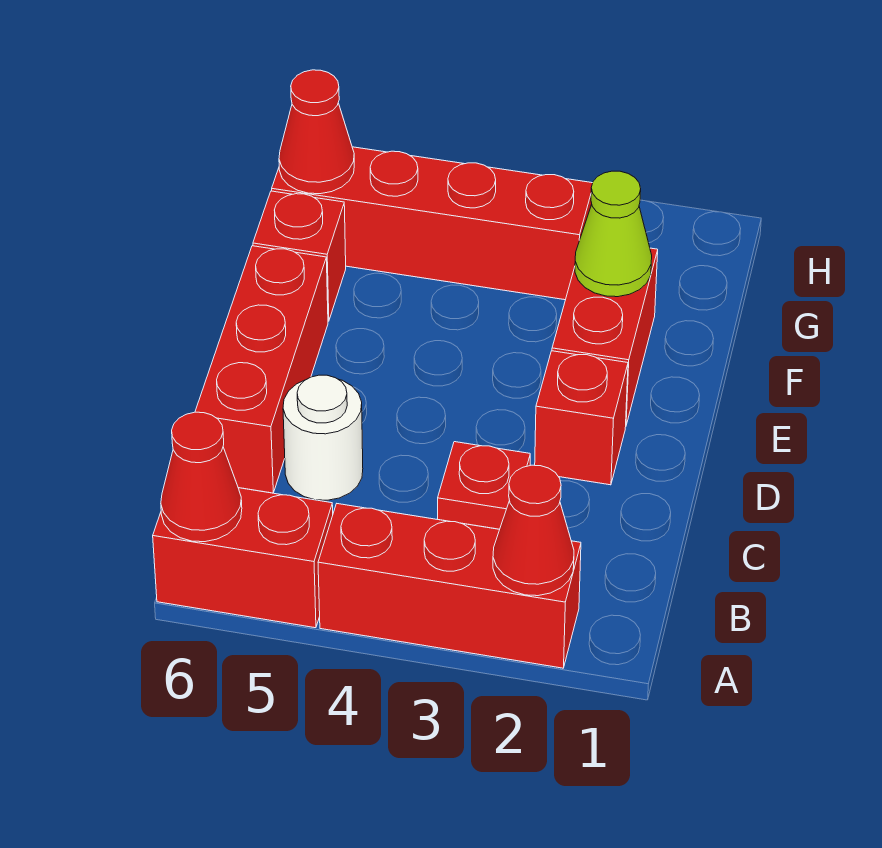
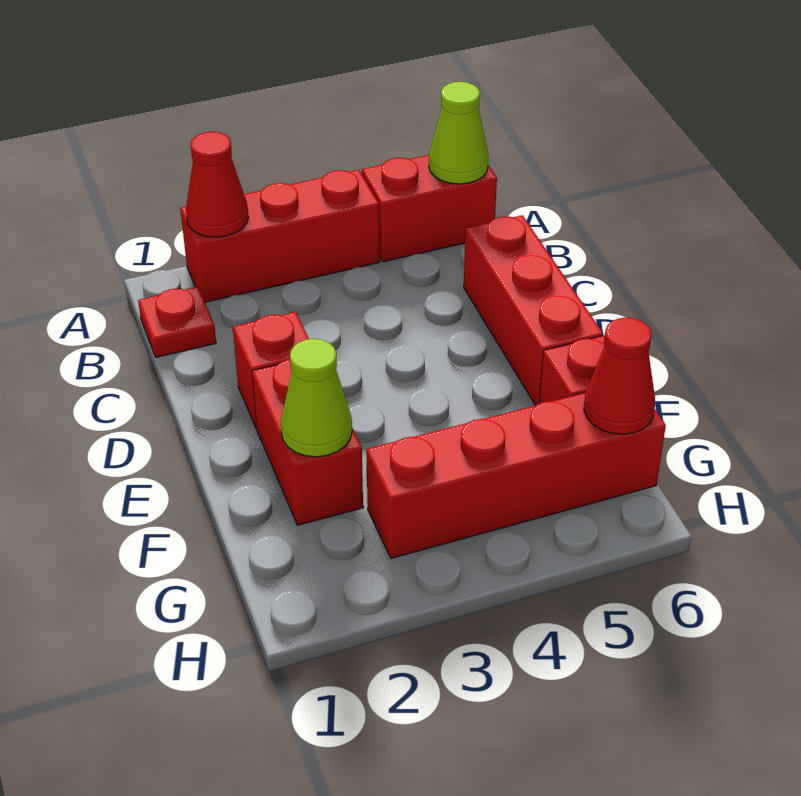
red cone A6 level 2 -> lime cone A6 level 2
red plate C3 level 1 -> red plate B1 level 1
white round brick C5 level 1 -> none

